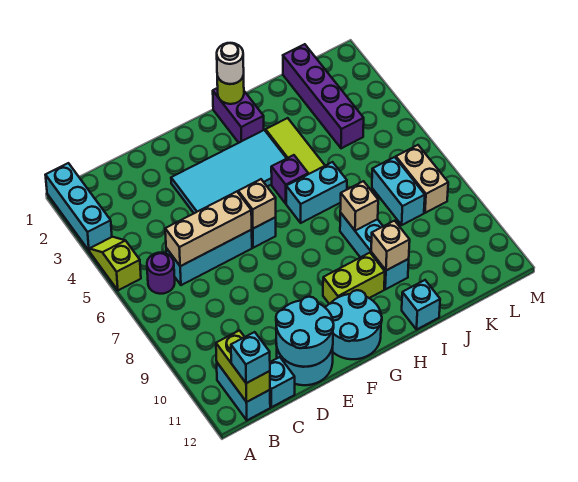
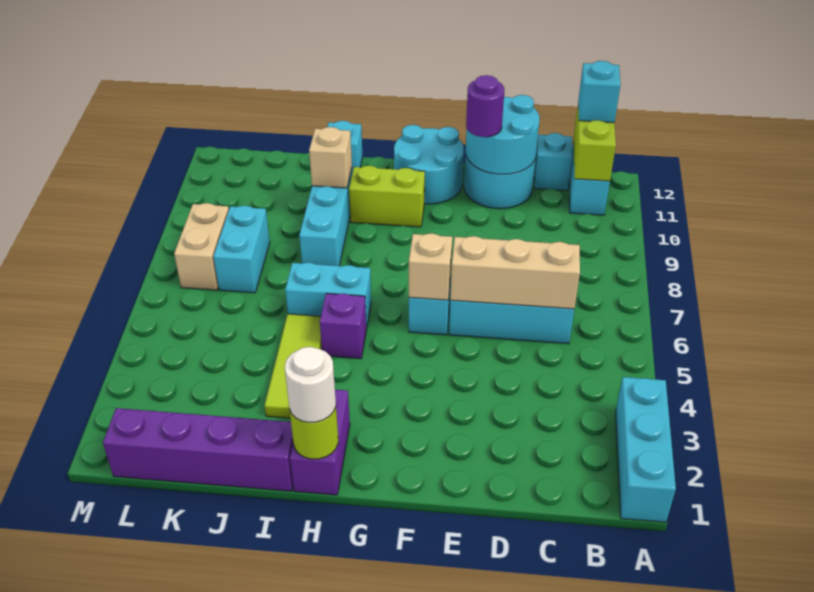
lime slope A4:A5 level 1 top 5 -> none
purple round brick B6 level 1 -> purple round brick E11 level 3
cyan tile E3:H4 level 1 -> none
tan brick I8 level 2 -> none
purple brick K1:K4 level 1 -> purple brick I1:L1 level 1

